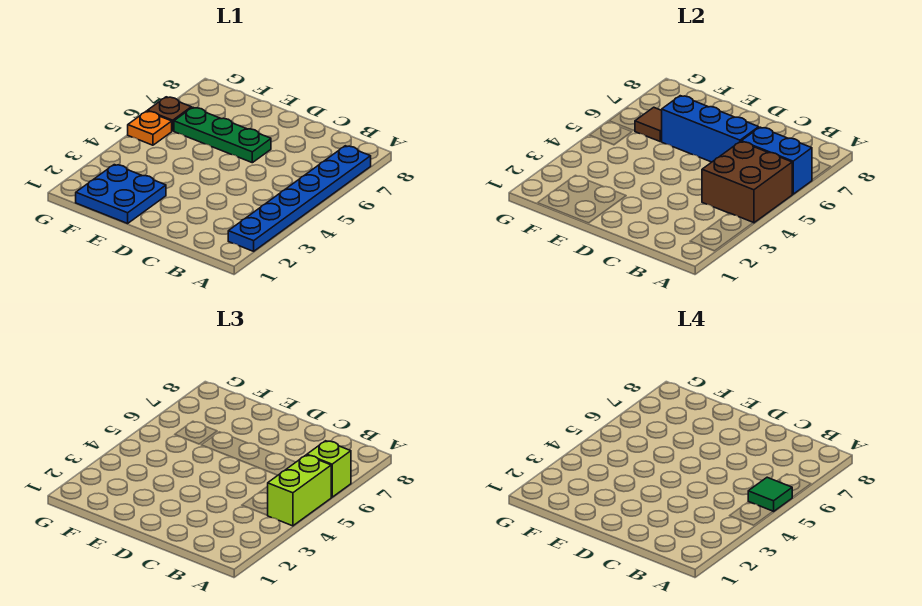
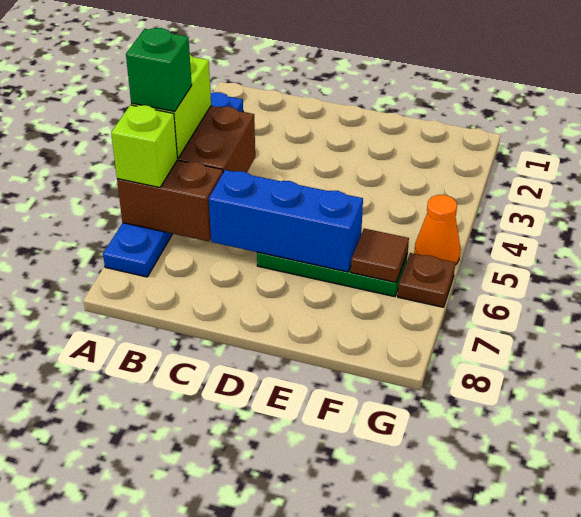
green tile A5 level 4 -> green brick A5 level 4
blue brick A6:B6 level 2 -> brown brick A6:B6 level 2
blue plate E1:F2 level 1 -> none
orange plate G5 level 1 -> orange cone G5 level 1

